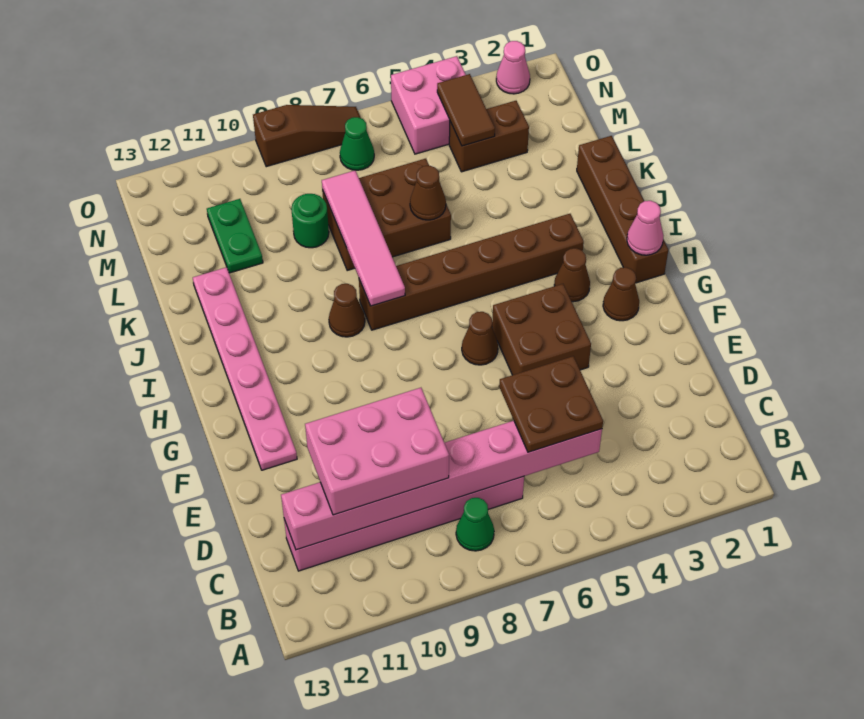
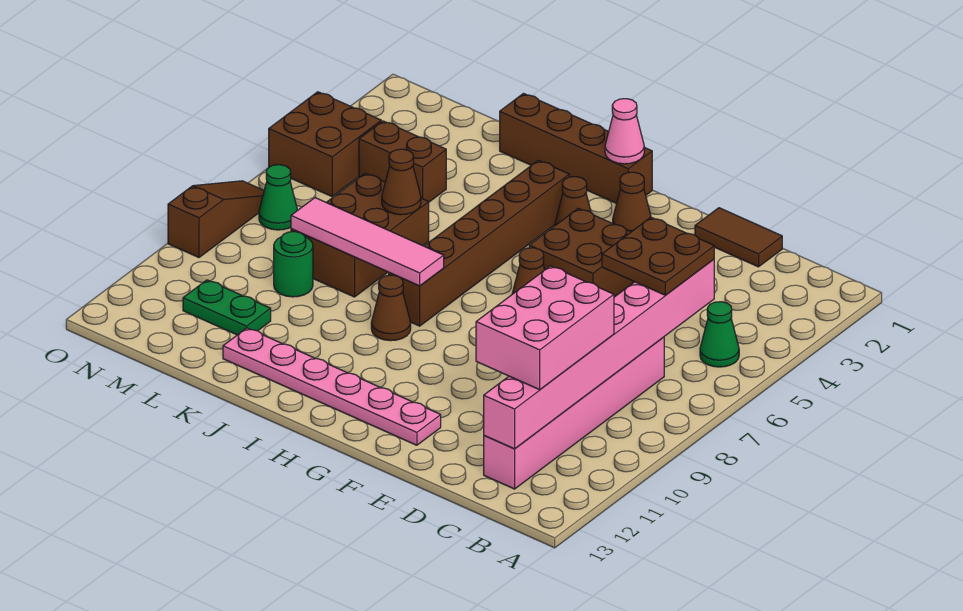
green cone B8 level 1 -> green cone B5 level 1
brown brick M3:M4 level 1 -> brown brick L4:M4 level 1
brown tile M4:N4 level 2 -> brown tile D1:E1 level 1
pink brick N4:O5 level 1 -> brown brick N4:O5 level 1
pink cone O2 level 1 -> none

